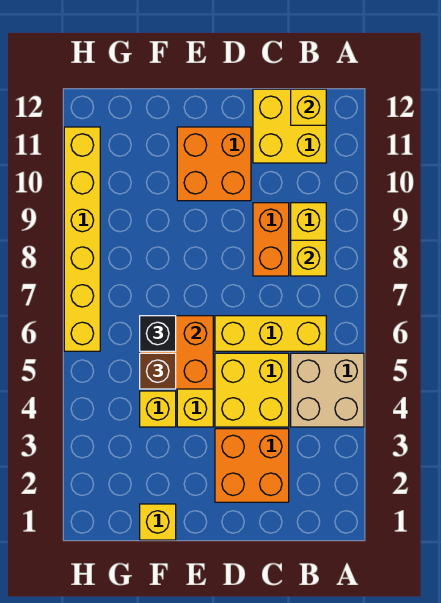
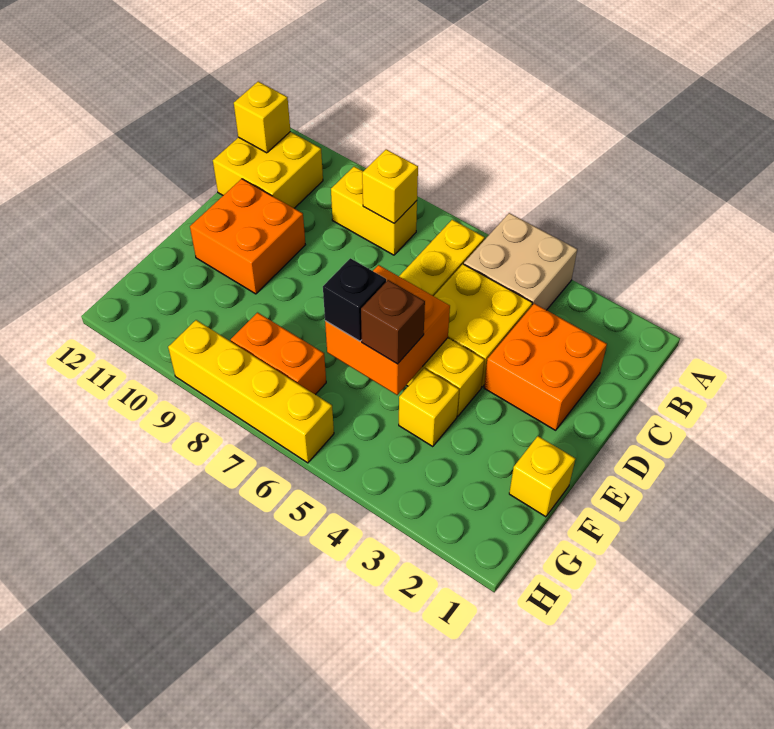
orange brick C8:C9 level 1 -> orange brick G7:G8 level 1
yellow brick H6:H11 level 1 -> yellow brick H6:H9 level 1

